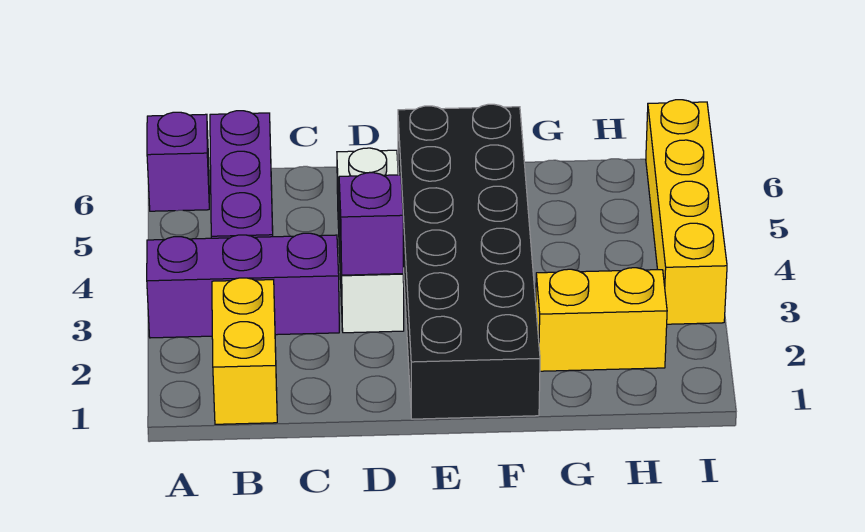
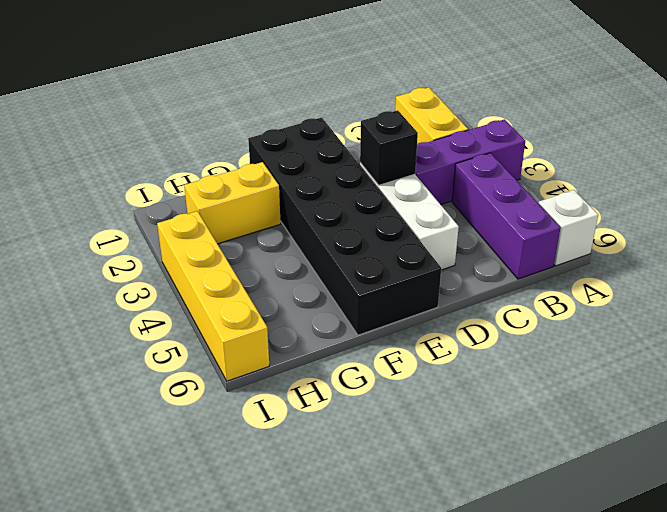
purple brick A6 level 1 -> white brick A6 level 1
purple brick D3 level 2 -> black brick D3 level 2

